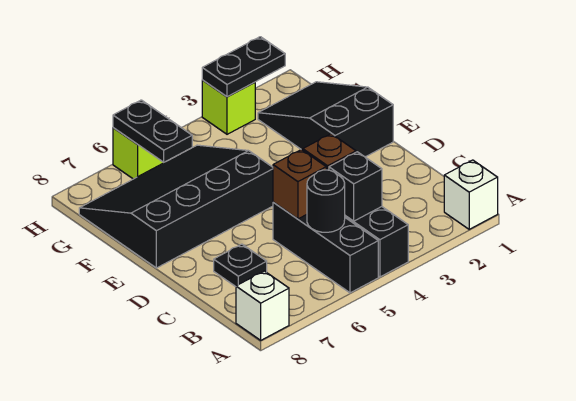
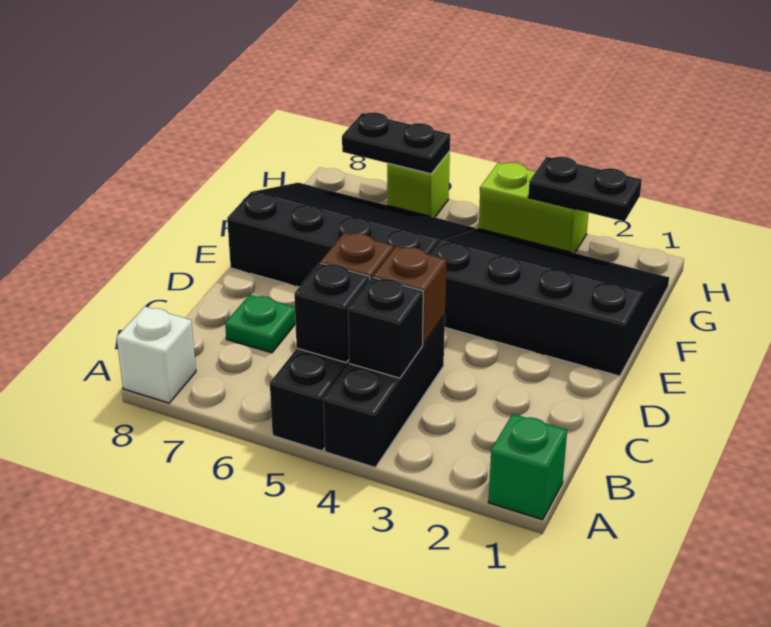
white brick A1 level 1 -> green brick A1 level 1
black round brick B5 level 2 -> black brick B5 level 2
black plate C7 level 1 -> green plate C7 level 1
black slope E1:G2 level 1 top E -> black slope E1:G4 level 1 top E
black plate G6:H6 level 2 -> black plate H6:H7 level 2
lime brick H3 level 1 -> lime brick H3:H4 level 1

